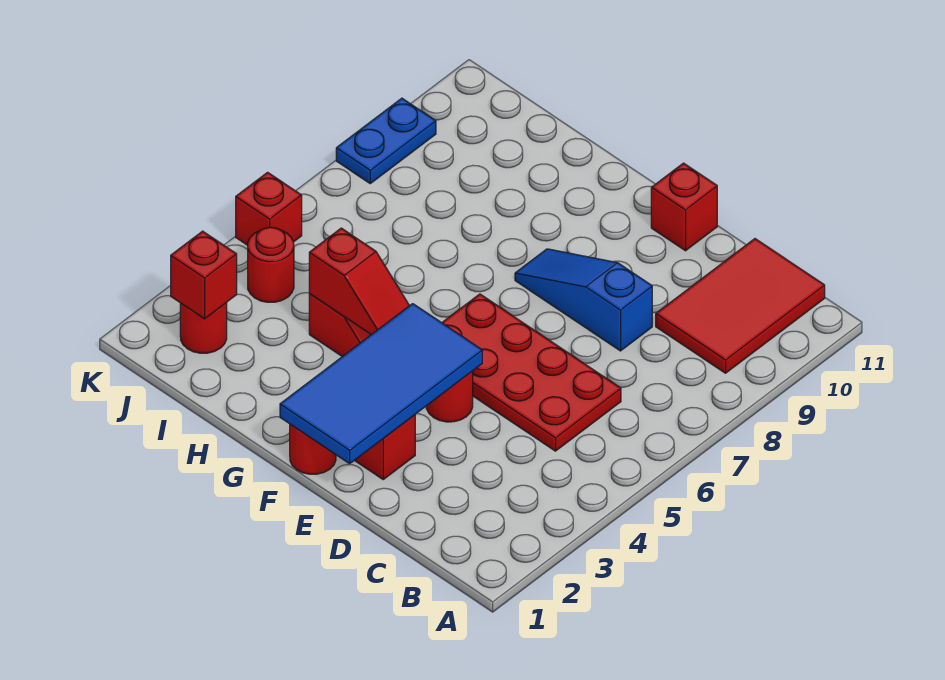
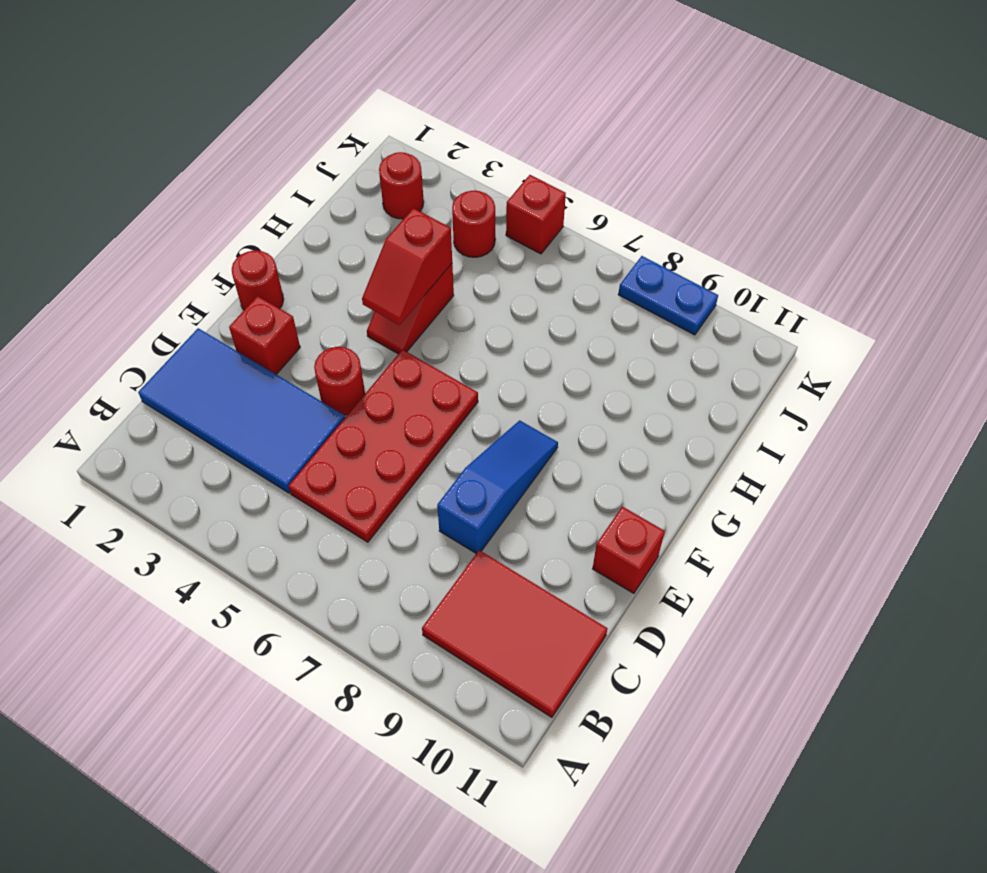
blue tile E1:F4 level 2 -> blue tile C1:D4 level 1
red brick J2 level 2 -> none

